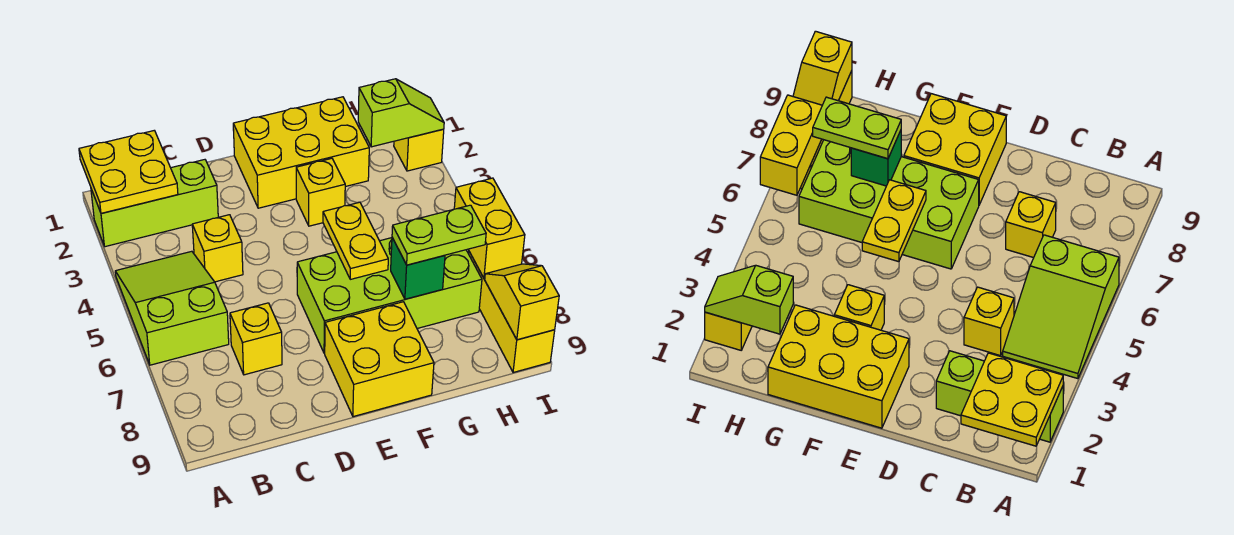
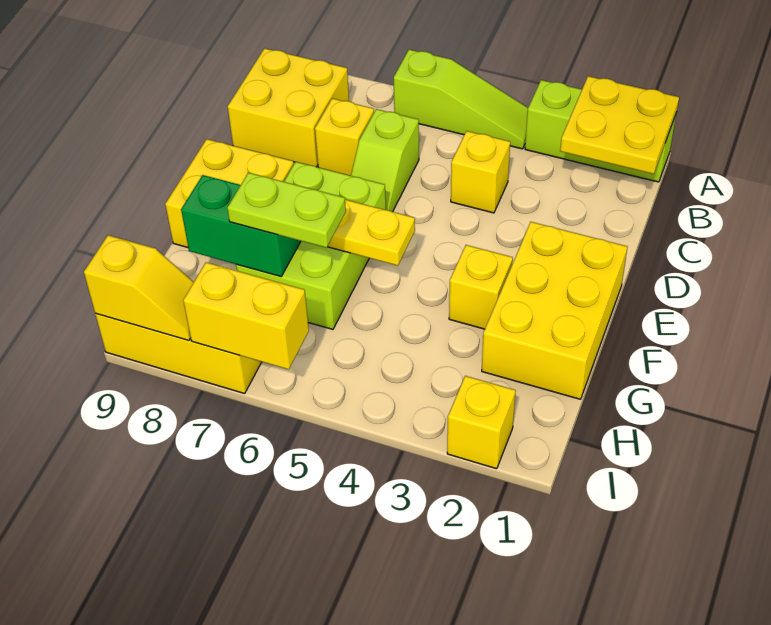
lime brick A2:C2 level 1 -> lime brick A1:A3 level 1
lime slope A4:B6 level 1 top 6 -> lime slope A4:A6 level 1 top 6
none -> yellow brick B8:C9 level 1
lime brick E6:H7 level 1 -> lime brick E6:G7 level 1
green brick G7 level 2 -> green brick G7:G8 level 2
lime plate G7:H7 level 3 -> lime plate G6:G7 level 3
lime slope H2:I2 level 2 top H -> lime slope C6:D6 level 1 top C

